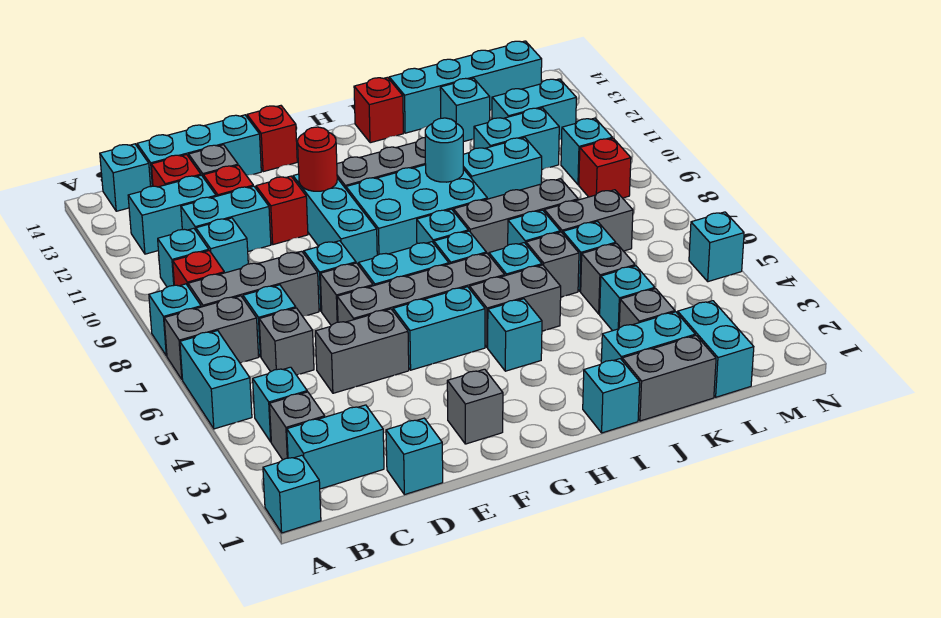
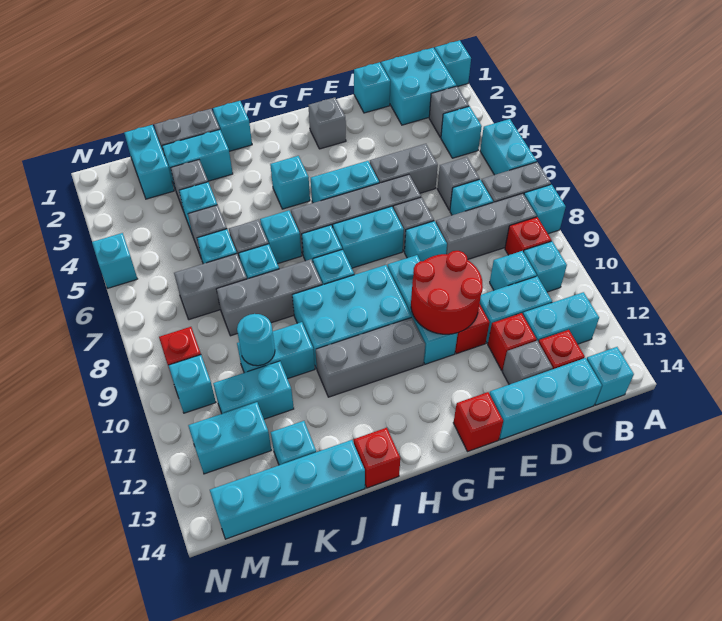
cyan brick B2:C2 level 1 -> cyan brick B1:C2 level 1
red round brick F11 level 2 -> red round brick E10:F11 level 2
grey brick H5:I5 level 1 -> none
cyan round brick I10 level 2 -> cyan round brick K10 level 2

